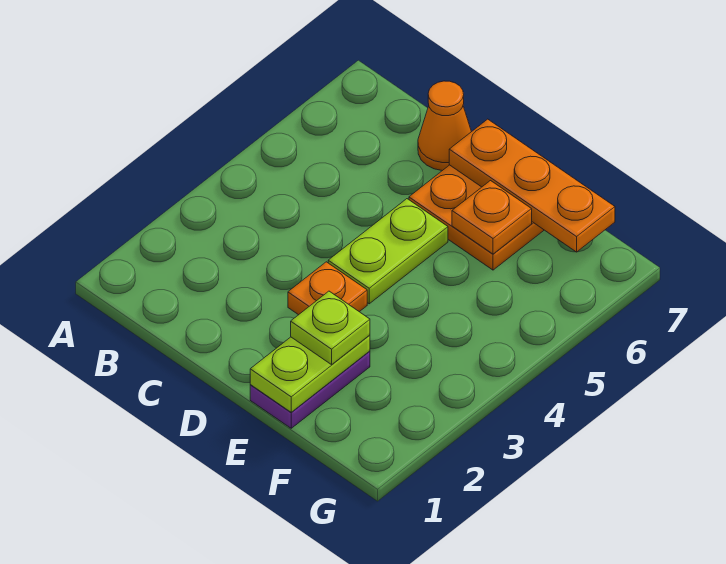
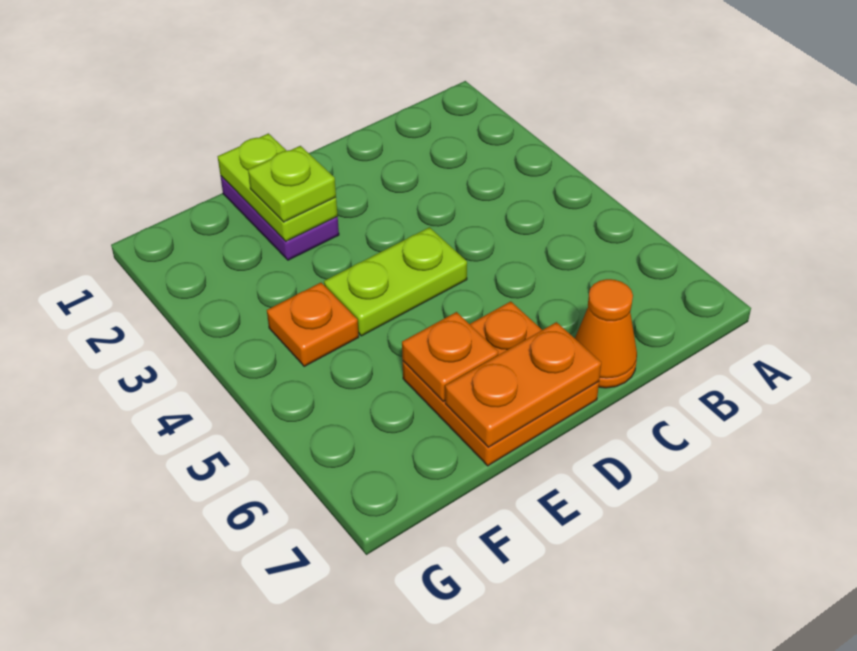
orange plate D3 level 1 -> orange plate F4 level 1
lime plate D4:D5 level 1 -> lime plate D4:E4 level 1
orange plate D7:F7 level 2 -> orange plate D7:E7 level 2

